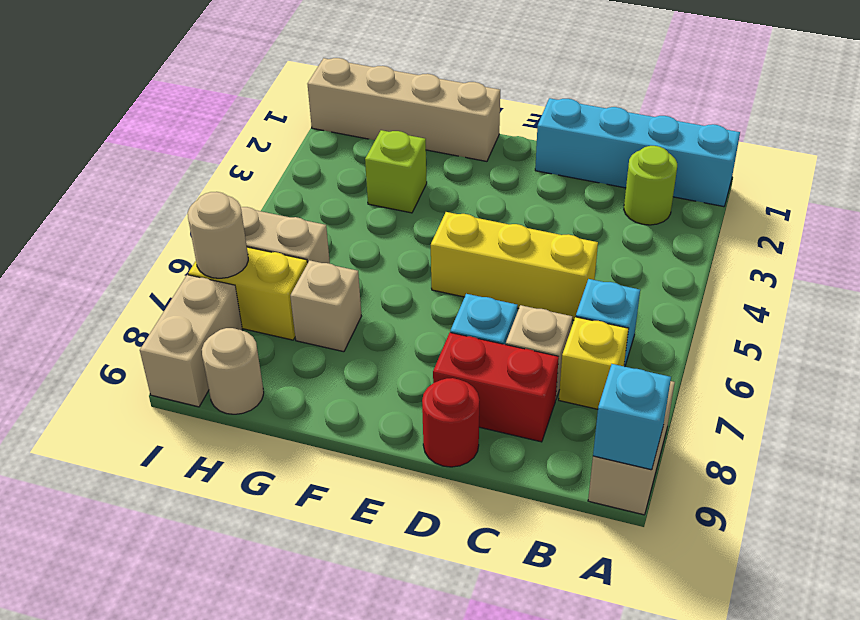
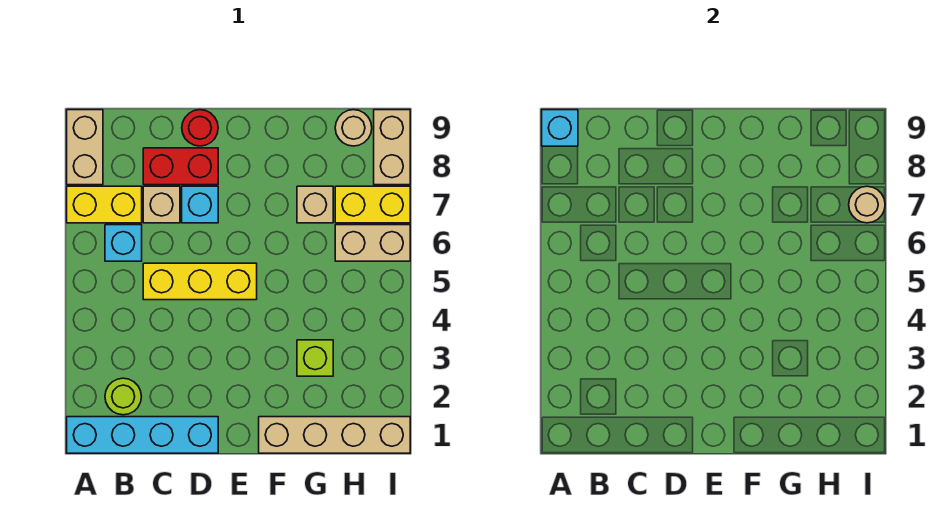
yellow brick B7 level 1 -> yellow brick A7:B7 level 1

